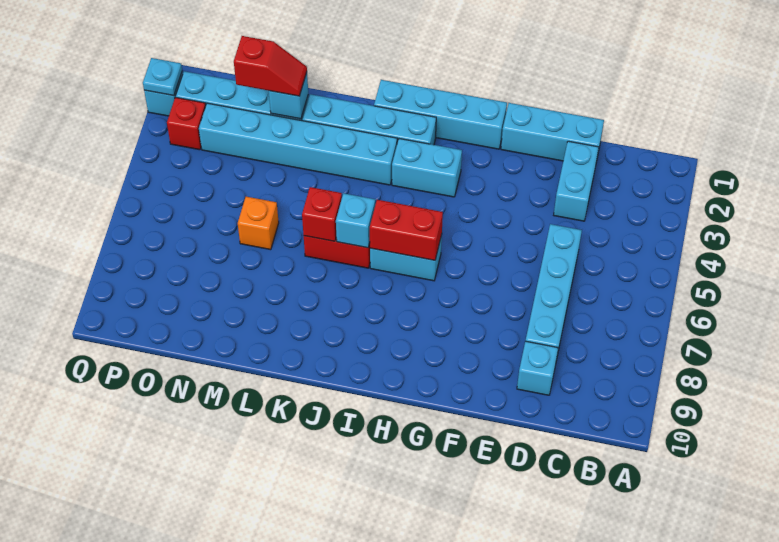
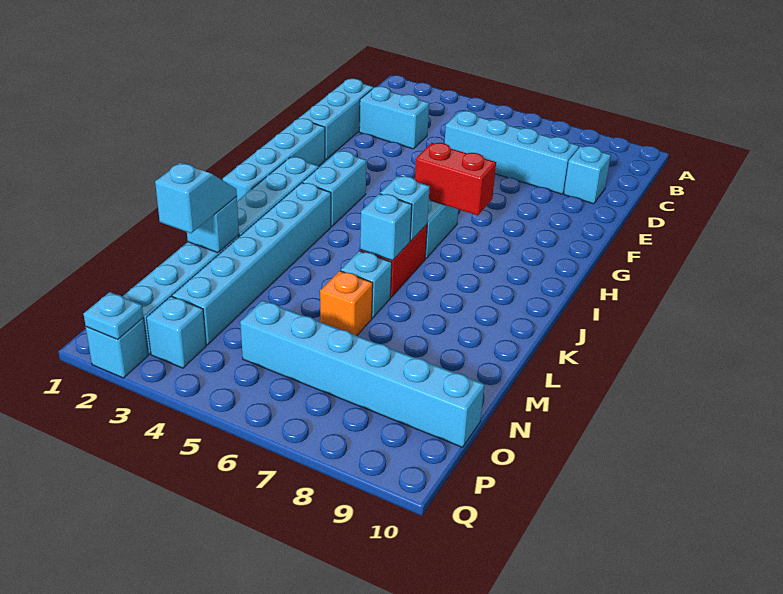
red brick H6:I6 level 2 -> red brick H6:H7 level 2
red brick K6 level 2 -> cyan brick K6 level 2
none -> cyan brick L6 level 1
red slope M2:N2 level 3 top N -> cyan slope M2:N2 level 3 top N
none -> cyan brick O5:O10 level 1
red brick P3 level 1 -> cyan brick P3 level 1

